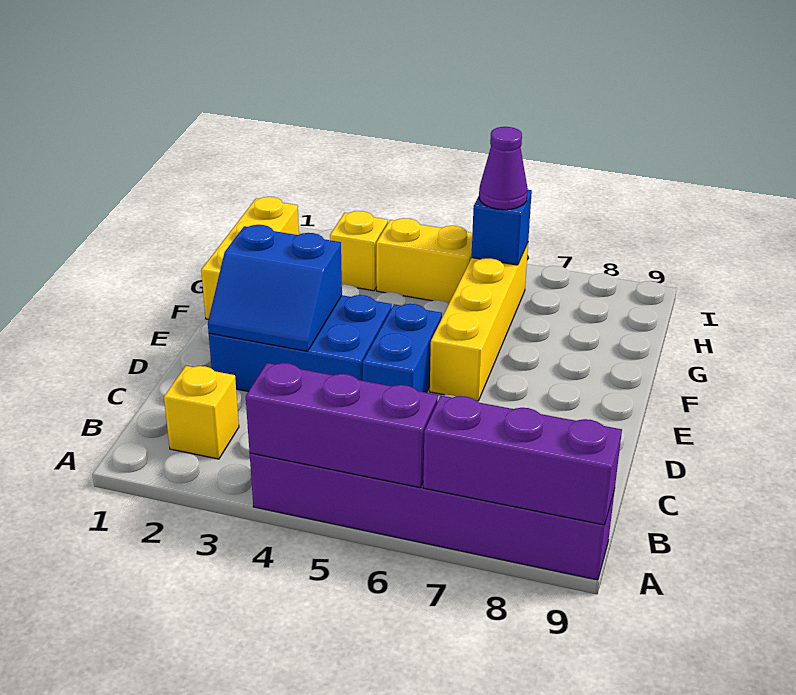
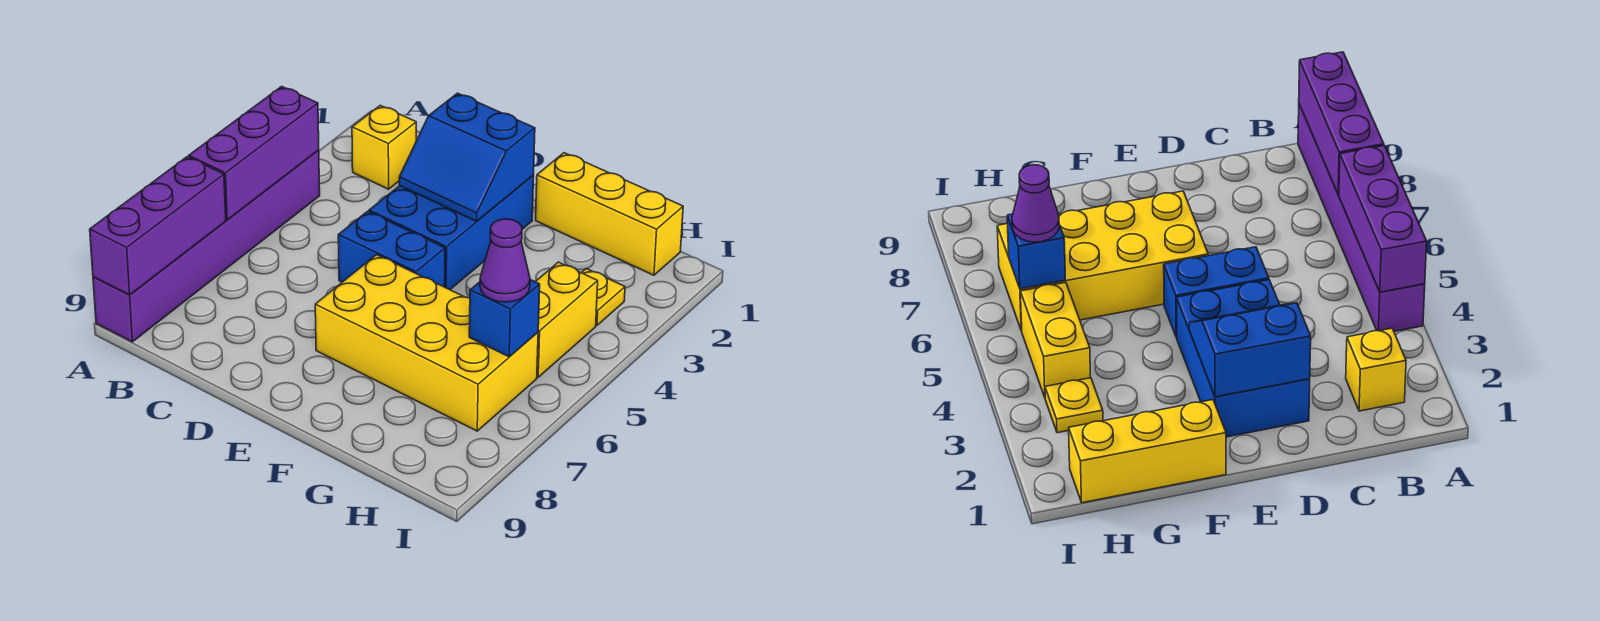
blue slope D2:E3 level 2 top E -> blue slope D2:E3 level 2 top 2
yellow brick E6:H6 level 1 -> yellow brick E6:H7 level 1
yellow brick H3 level 1 -> yellow plate H3 level 1

